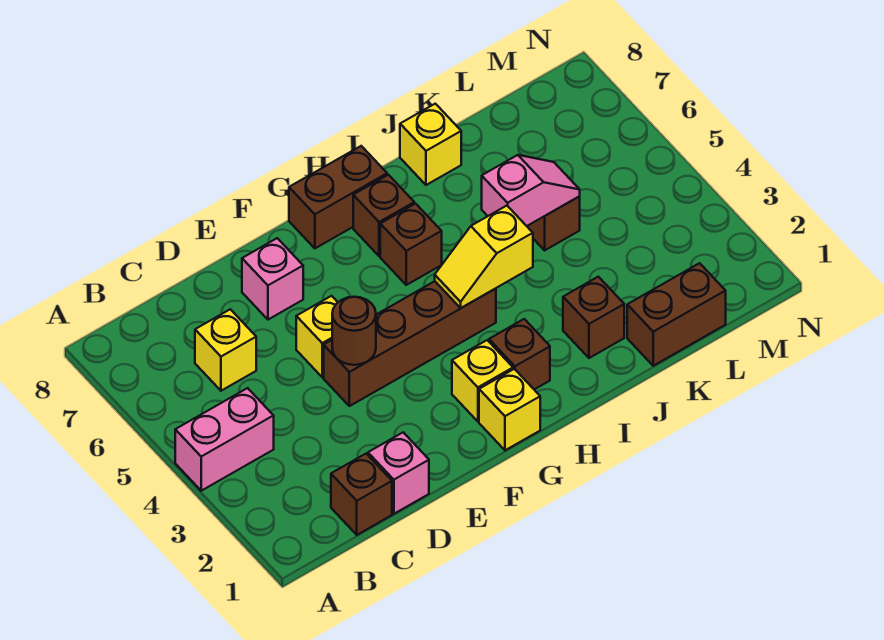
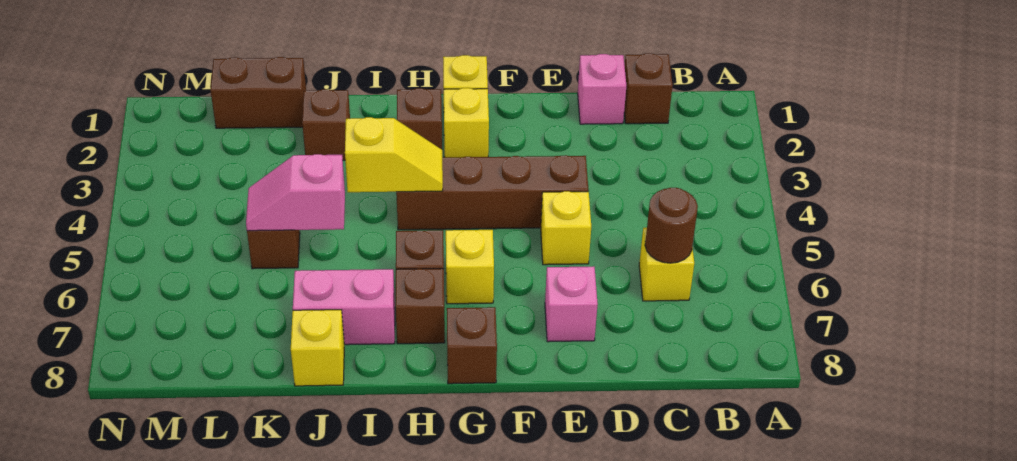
pink brick A4:B4 level 1 -> pink brick I7:J7 level 1
brown round brick E4 level 2 -> brown round brick C6 level 2
none -> yellow brick G6 level 1
brown brick G8:H8 level 1 -> brown brick G8 level 1

